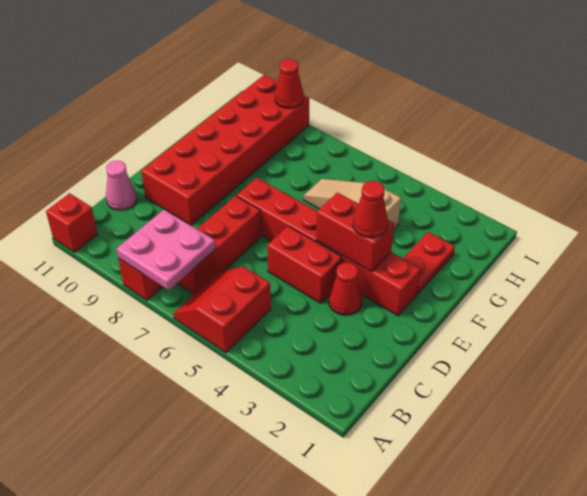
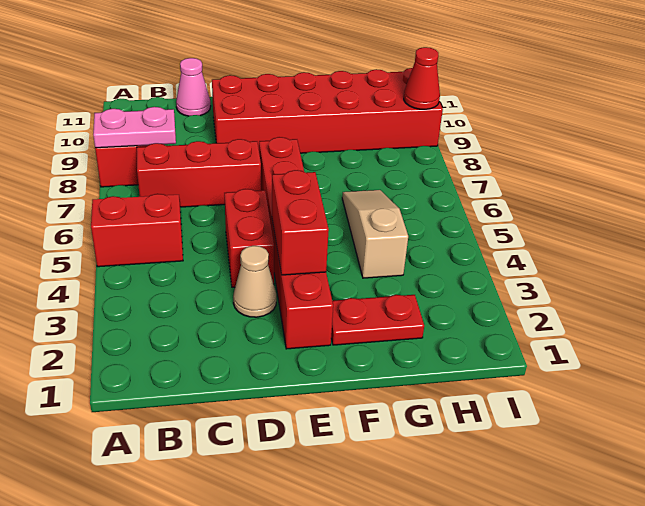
pink plate A7:B8 level 2 -> pink plate A8:B8 level 2
red brick A11 level 1 -> none
red cone D3 level 1 -> tan cone D3 level 1
red cone E3 level 3 -> none

